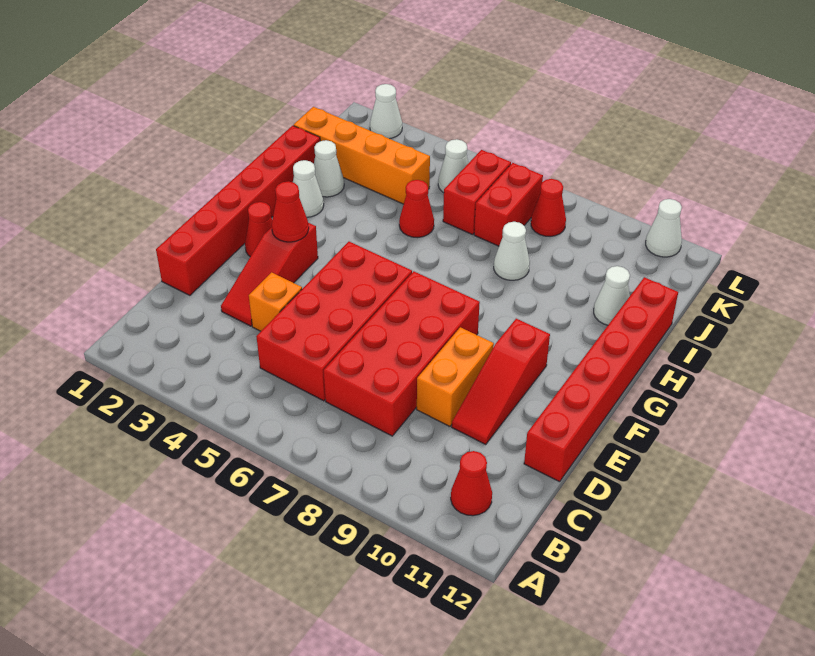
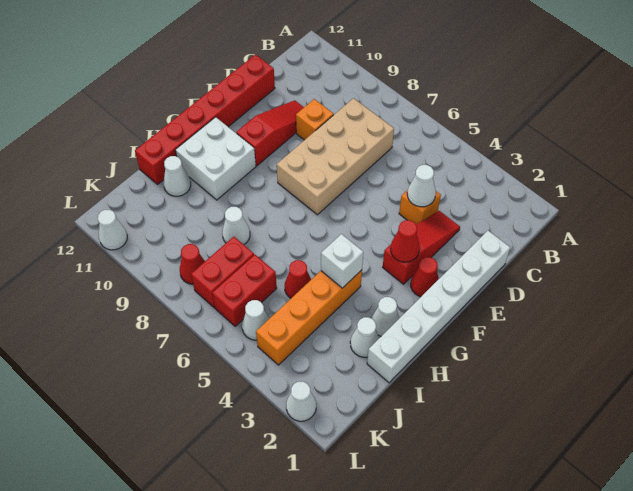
red cone B11 level 1 -> none
red brick C5:F6 level 1 -> none
red brick C7:F8 level 1 -> tan brick C7:F8 level 1
red brick D1:I1 level 1 -> white brick D1:I1 level 1
none -> white cone D4 level 2
orange brick D9:E9 level 1 -> orange brick D9 level 1
none -> white brick G10:H11 level 1
none -> white brick H4 level 2
orange brick J1:J4 level 1 -> orange brick H4:K4 level 1

